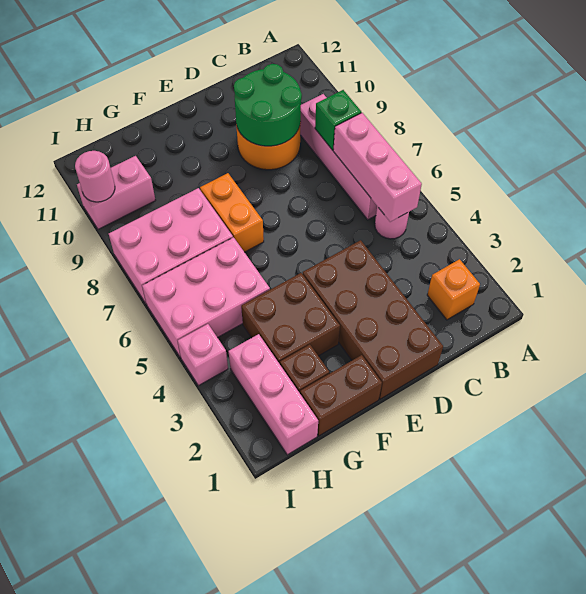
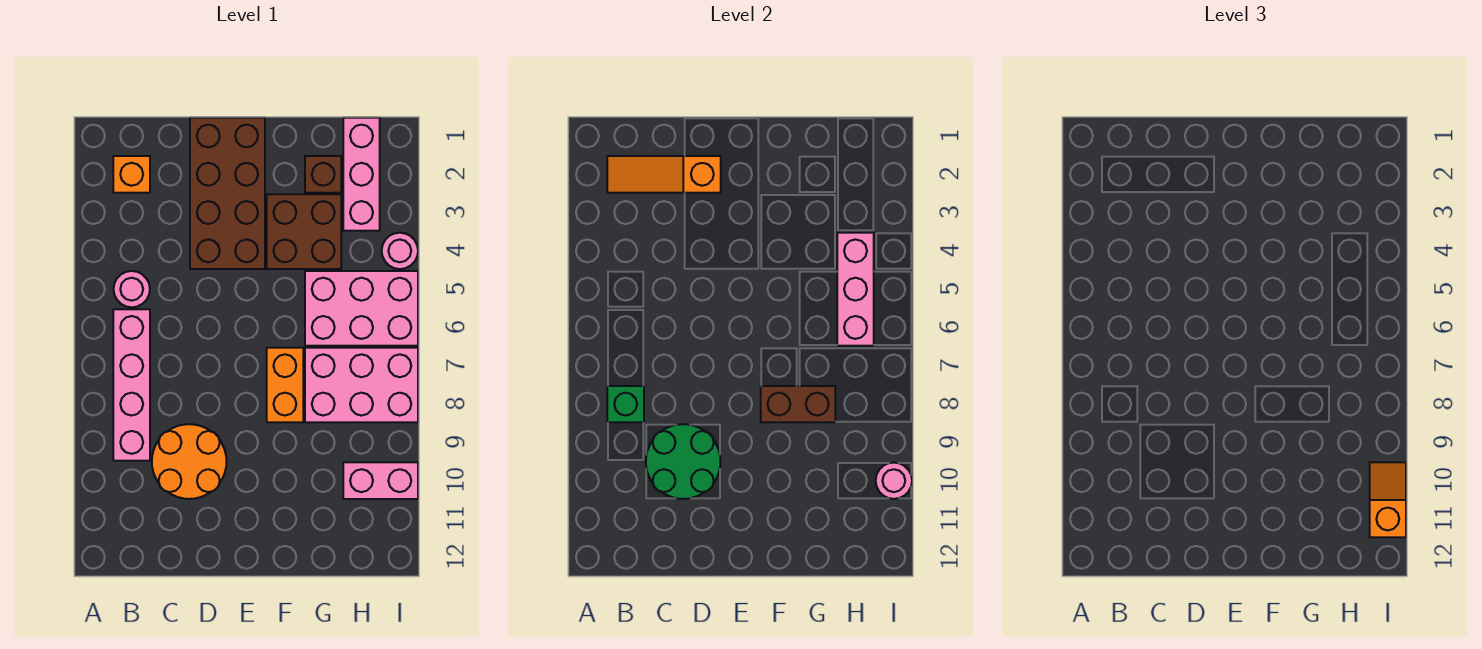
none -> orange slope B2:D2 level 2 top D
pink brick B5:B7 level 2 -> pink brick H4:H6 level 2
brown brick F1:G1 level 1 -> brown brick F8:G8 level 2
pink brick I4 level 1 -> pink round brick I4 level 1
none -> orange slope I10:I11 level 3 top 11

